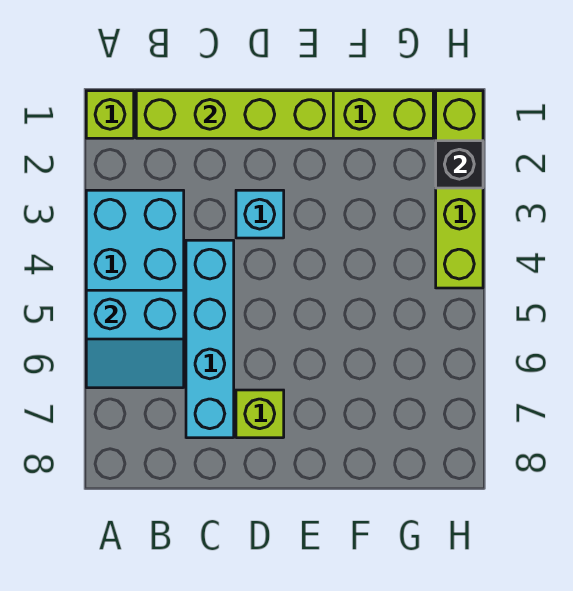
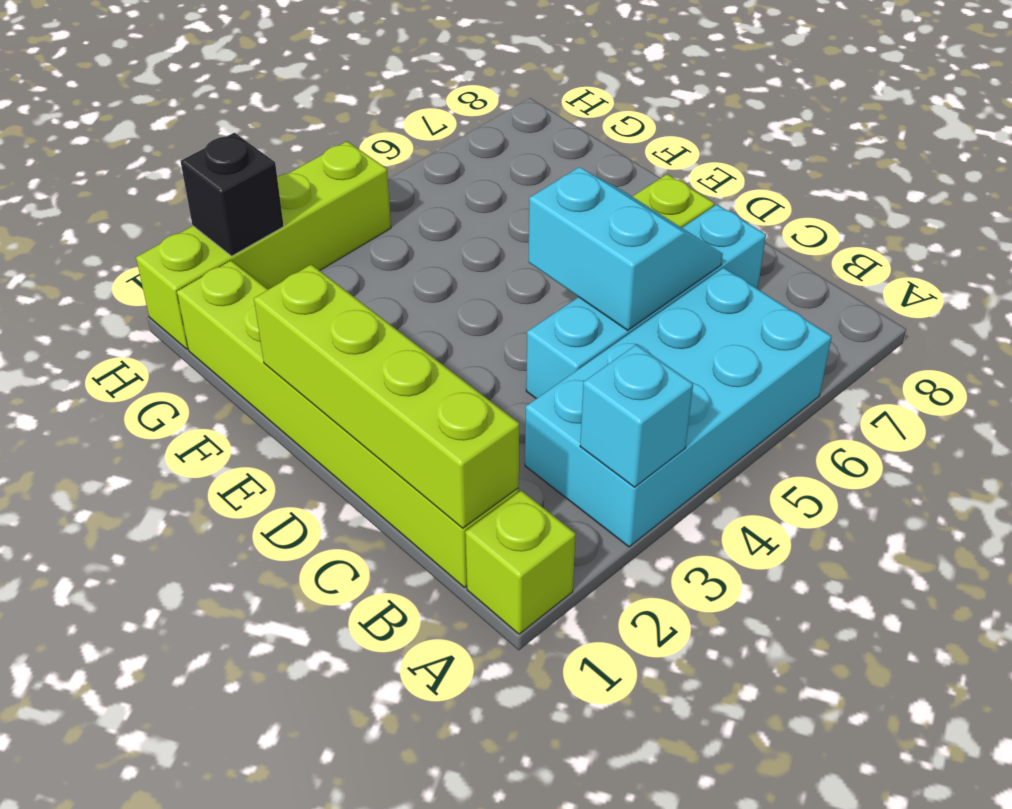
cyan slope A5:B6 level 2 top 5 -> cyan slope C5:D6 level 2 top 5
cyan brick D3 level 1 -> cyan brick A3 level 2

